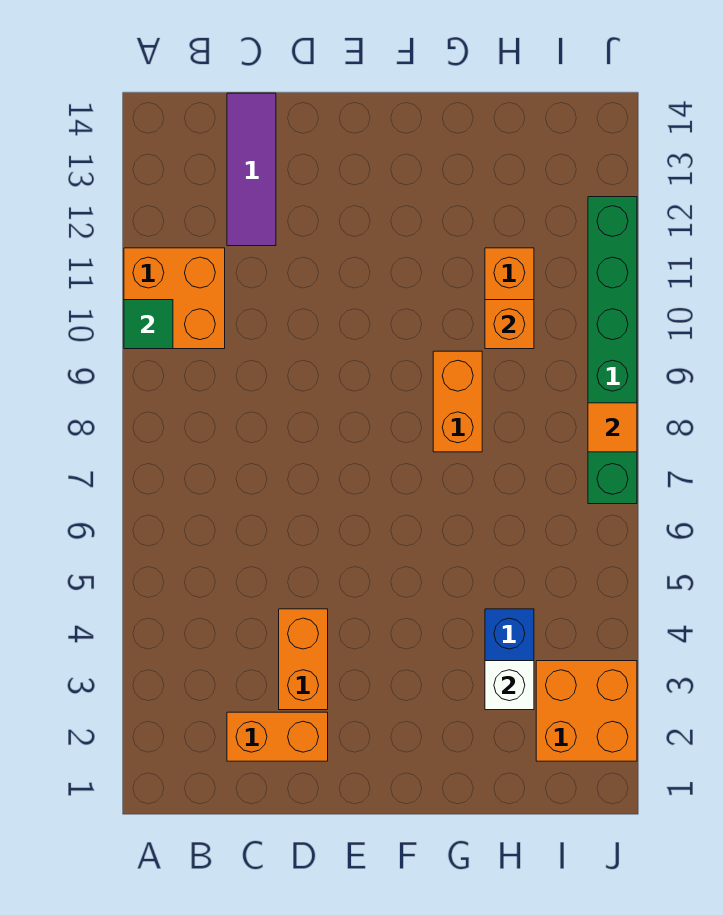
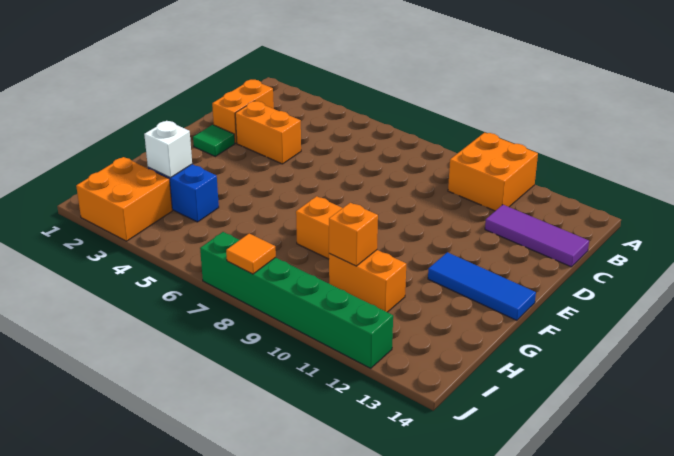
green tile A10 level 2 -> green tile E2 level 1
none -> blue tile F12:F14 level 1

